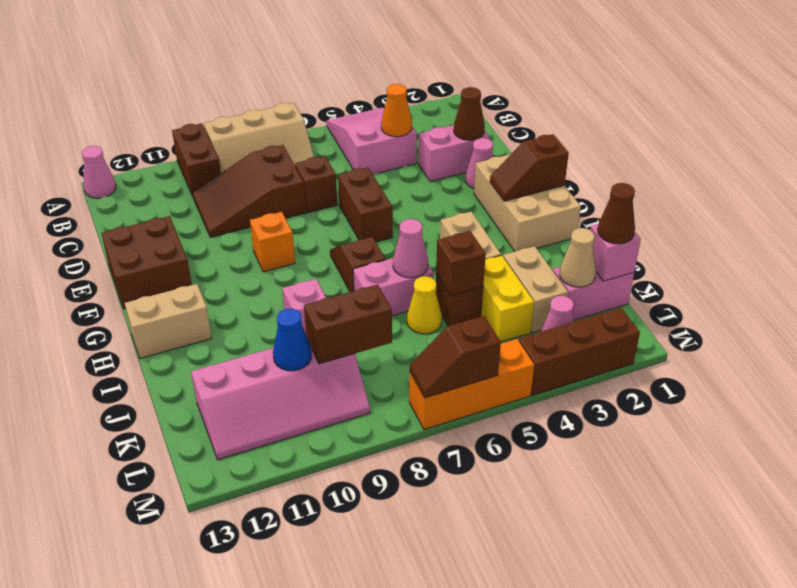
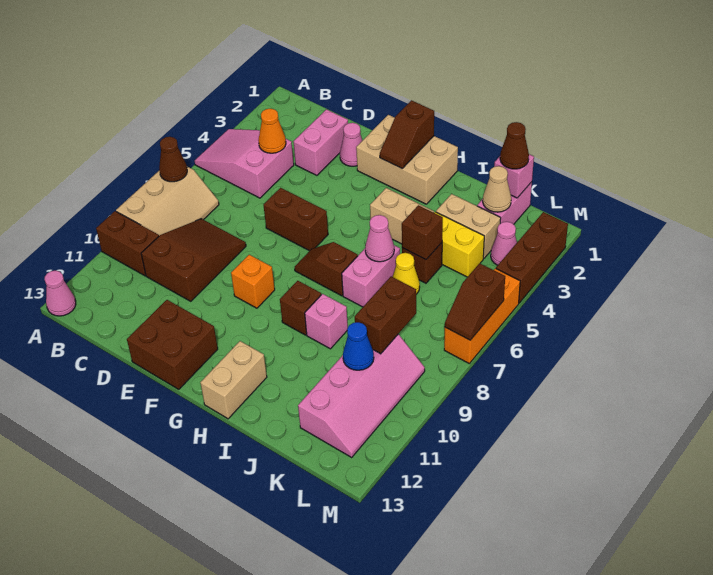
brown slope C8:D10 level 1 top 8 -> brown slope C8:D10 level 1 top 10
brown cone D2 level 2 -> brown cone A7 level 2
brown brick D7 level 1 -> brown brick H9 level 1

